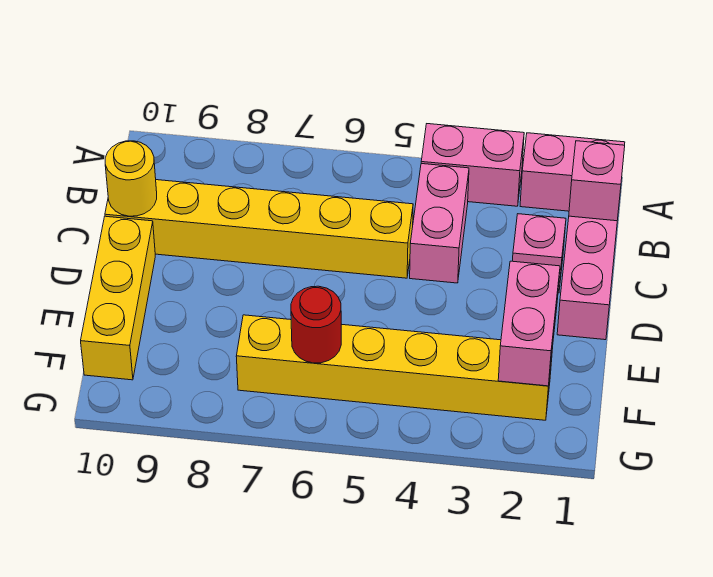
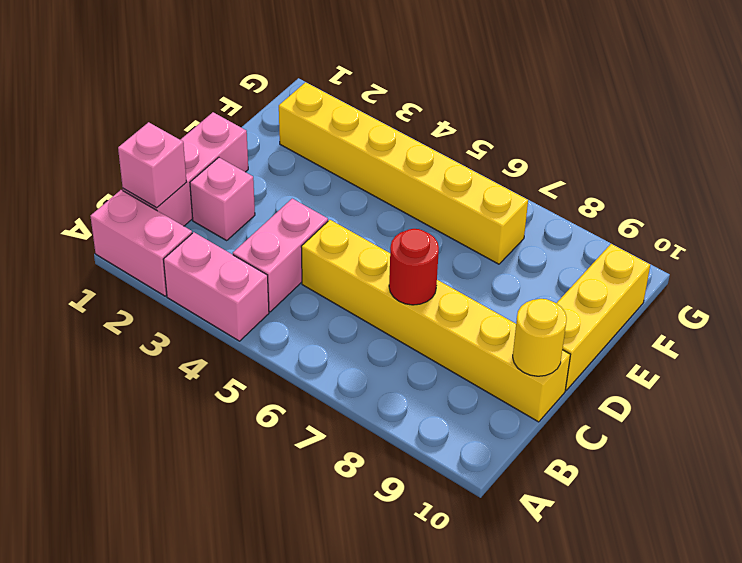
pink brick E2:F2 level 2 -> none
red round brick F6 level 2 -> red round brick C7 level 2

